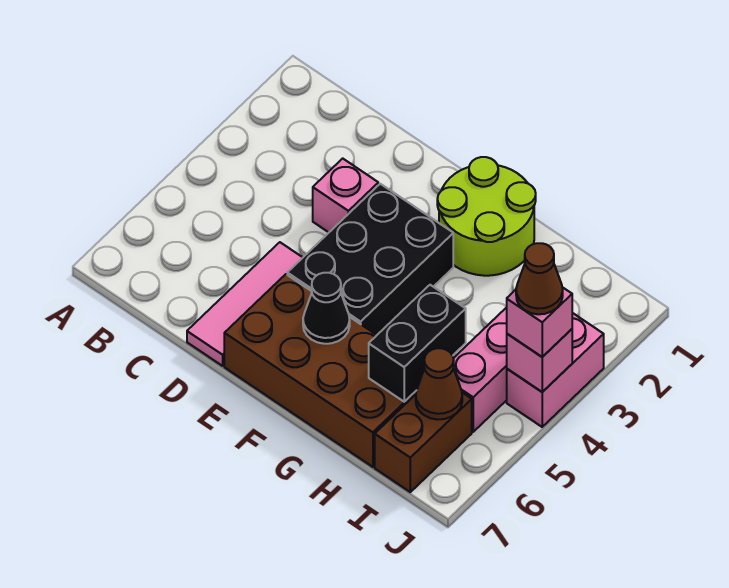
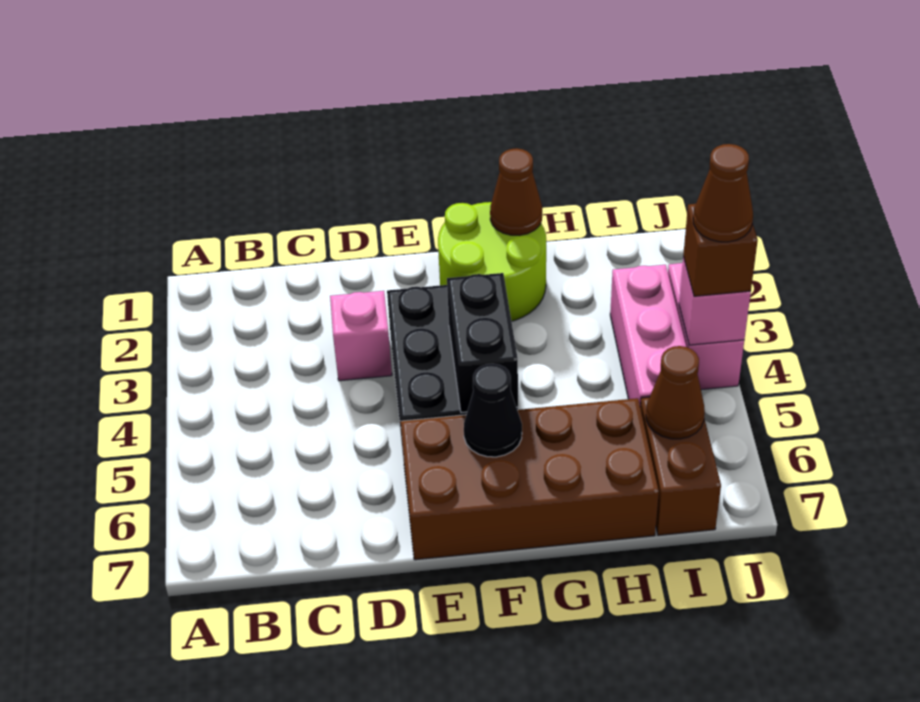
pink tile D5:D7 level 1 -> none
none -> brown cone G1 level 2
black brick H5:H6 level 2 -> black brick F4:F5 level 2
pink brick J4 level 3 -> brown brick J4 level 3

